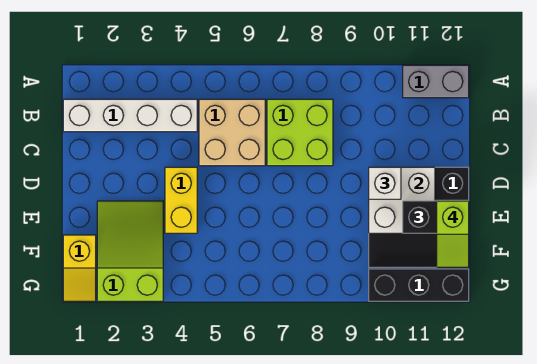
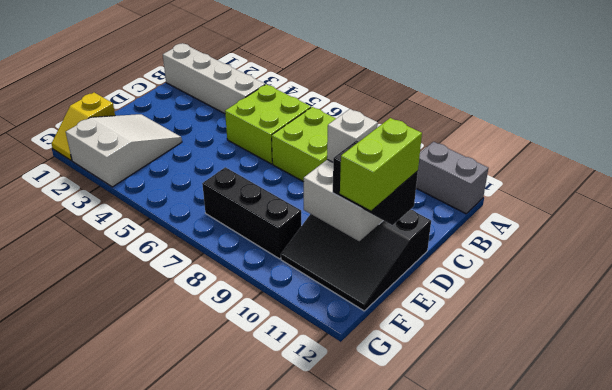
tan brick B5:C6 level 1 -> lime brick B5:C6 level 1
yellow brick D4:E4 level 1 -> none
lime slope E2:G3 level 1 top G -> white slope E2:G3 level 1 top G
lime slope E12:F12 level 4 top E -> lime brick E12:F12 level 4
black brick G10:G12 level 1 -> black brick F7:F9 level 1

